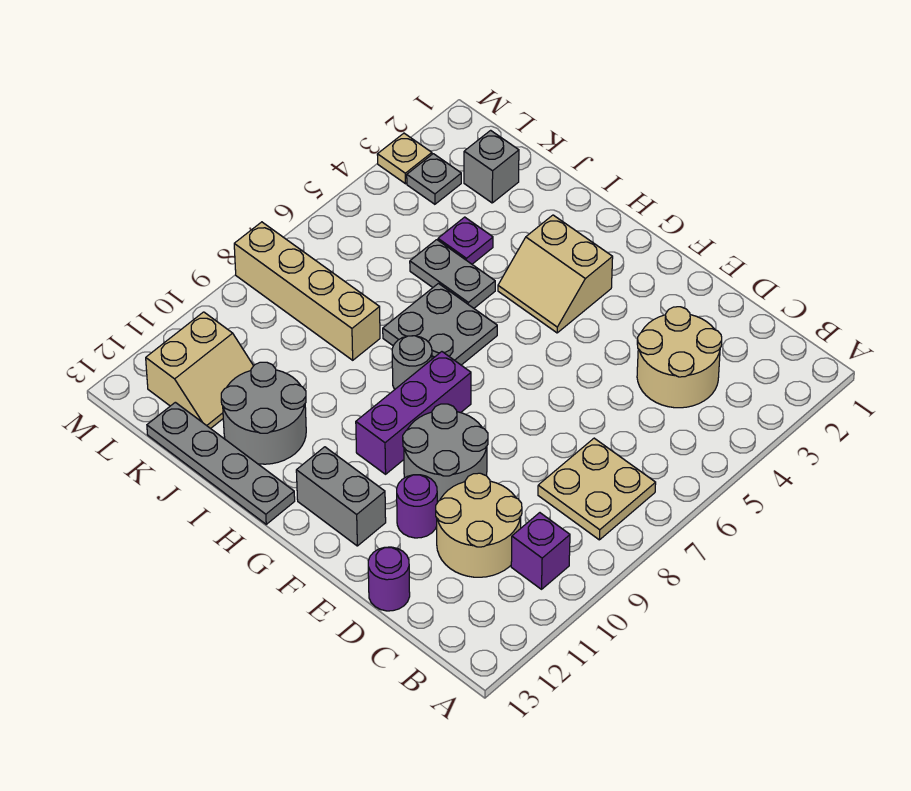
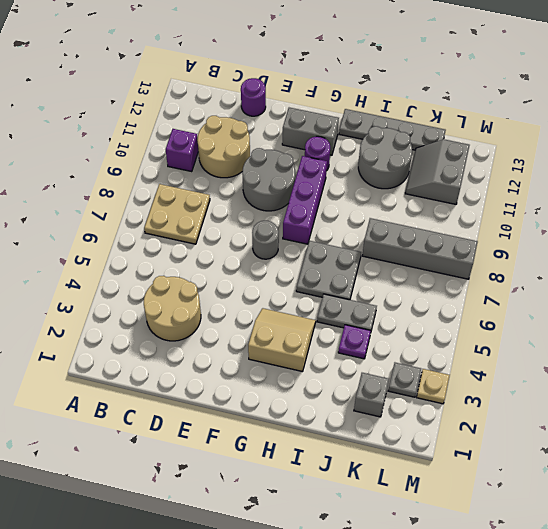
purple round brick E11 level 1 -> purple round brick G11 level 1
grey round brick H8 level 1 -> grey round brick F7 level 1
tan brick J8:M8 level 1 -> grey brick J8:M8 level 1
tan slope K11:L12 level 1 top L -> grey slope K11:L12 level 1 top L

